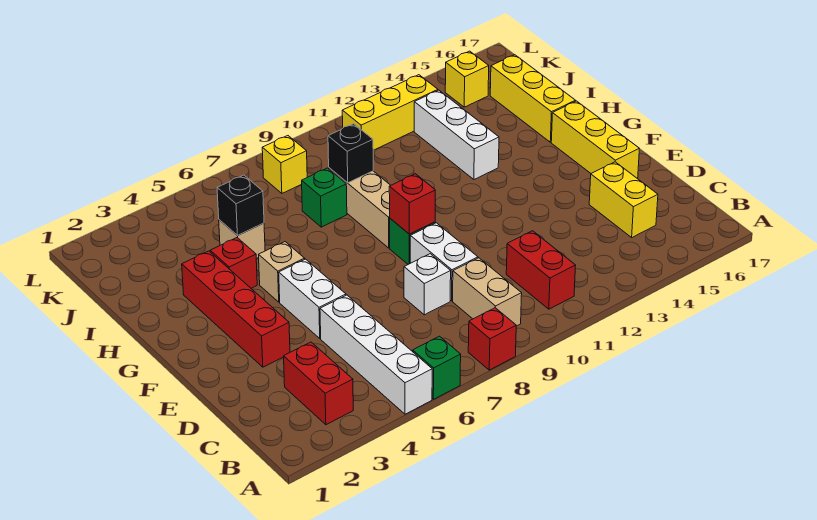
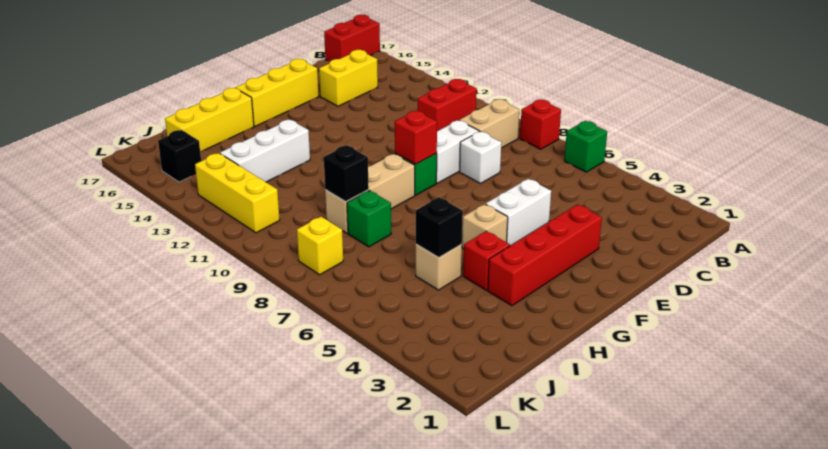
white brick A5:D5 level 1 -> none
red brick B3:C3 level 1 -> red brick A17:B17 level 1
yellow brick K15 level 1 -> black brick K15 level 1

